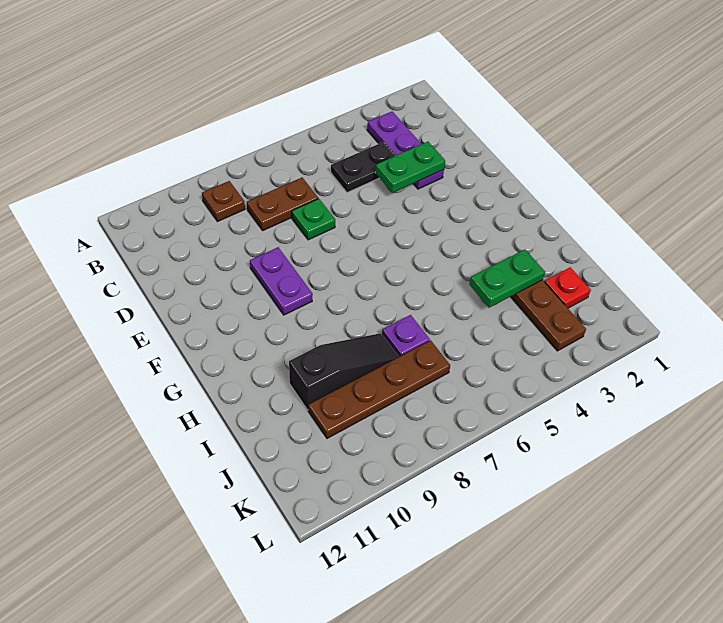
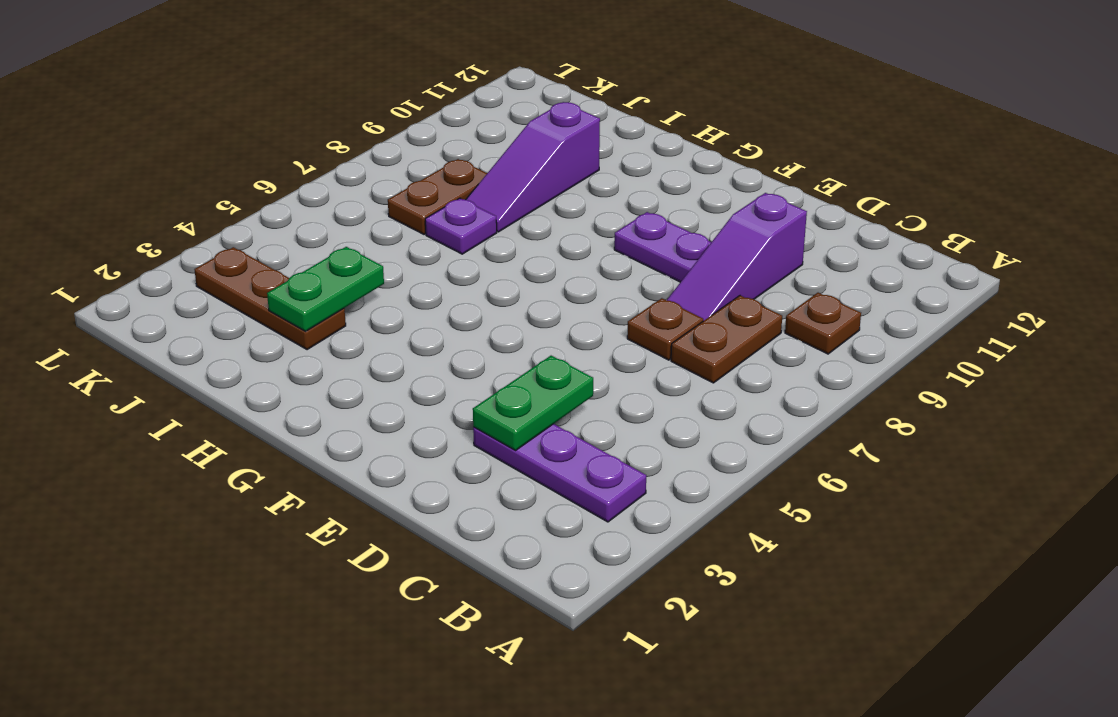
black plate C4:C5 level 1 -> none
green plate D7 level 1 -> brown plate D7 level 1
none -> purple slope D8:D10 level 1 top 10
black slope I8:I10 level 1 top 10 -> purple slope I8:I10 level 1 top 10
red plate J2 level 1 -> none
brown plate J7:J10 level 1 -> brown plate J7:J8 level 1

